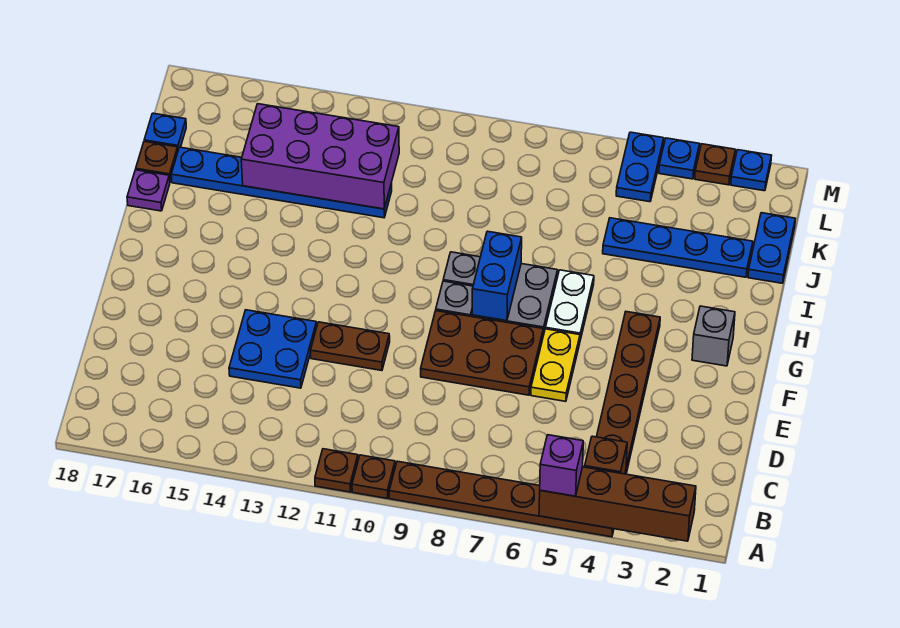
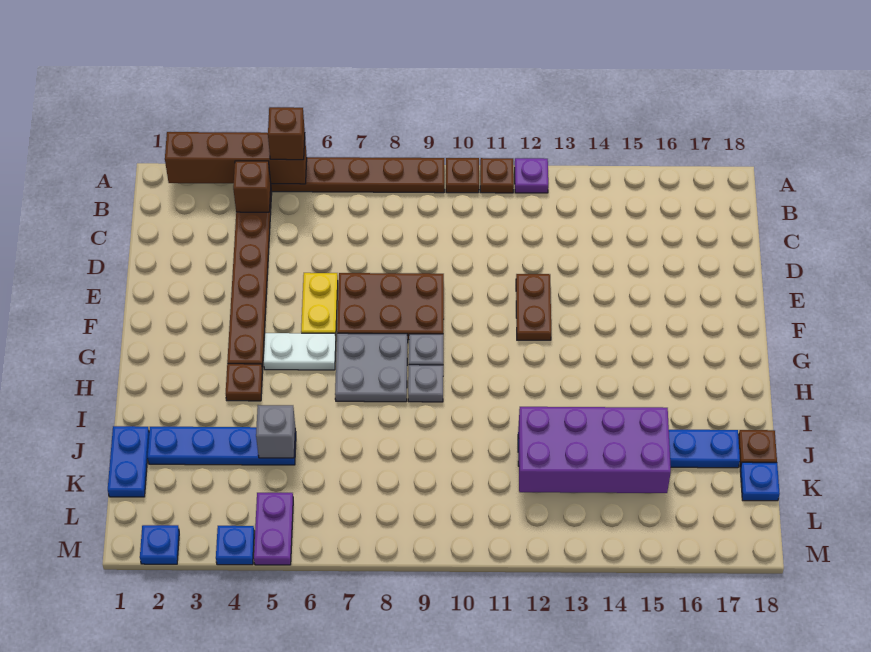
purple brick A5 level 3 -> brown brick A5 level 3
blue plate D13:E14 level 1 -> none
brown plate E11:E12 level 1 -> brown plate E12:F12 level 1
grey brick G2 level 1 -> grey brick J5 level 2
white plate G6:H6 level 1 -> white plate G5:G6 level 1
blue brick G8:H8 level 2 -> none
purple plate I18 level 1 -> purple plate A12 level 1
blue plate L5:M5 level 1 -> purple plate L5:M5 level 1
brown plate M3 level 1 -> brown plate H4 level 1

